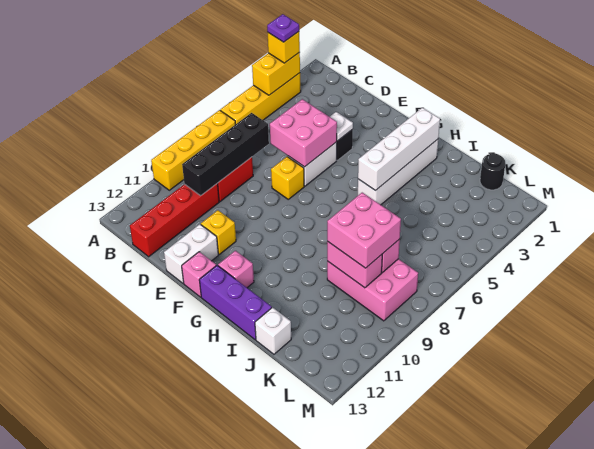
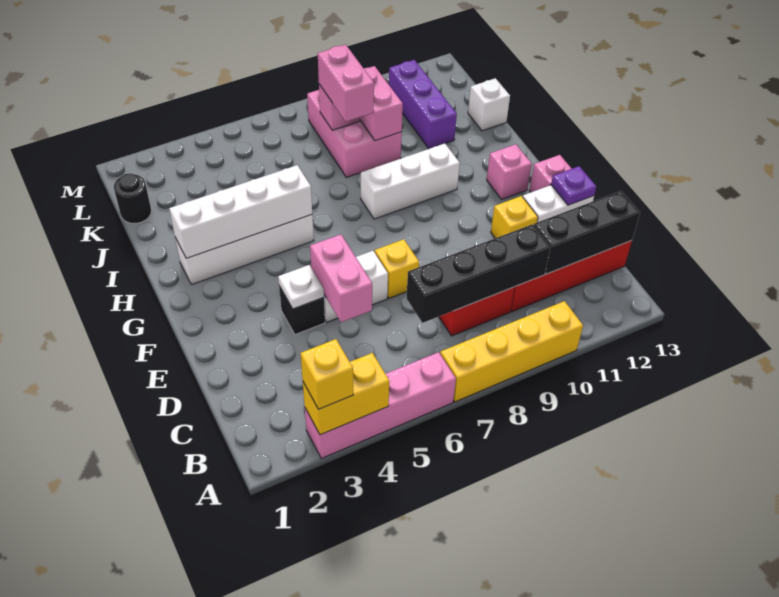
yellow brick A3:A6 level 1 -> pink brick A3:A6 level 1
purple plate A3 level 4 -> purple plate E13 level 2
none -> black brick C11:C13 level 2
pink brick D5:E6 level 2 -> pink brick D5:E5 level 2
purple brick G13:I13 level 1 -> purple brick J11:L11 level 1
none -> white brick H8:H10 level 1
pink brick J8:K9 level 3 -> pink brick J8:K8 level 3

